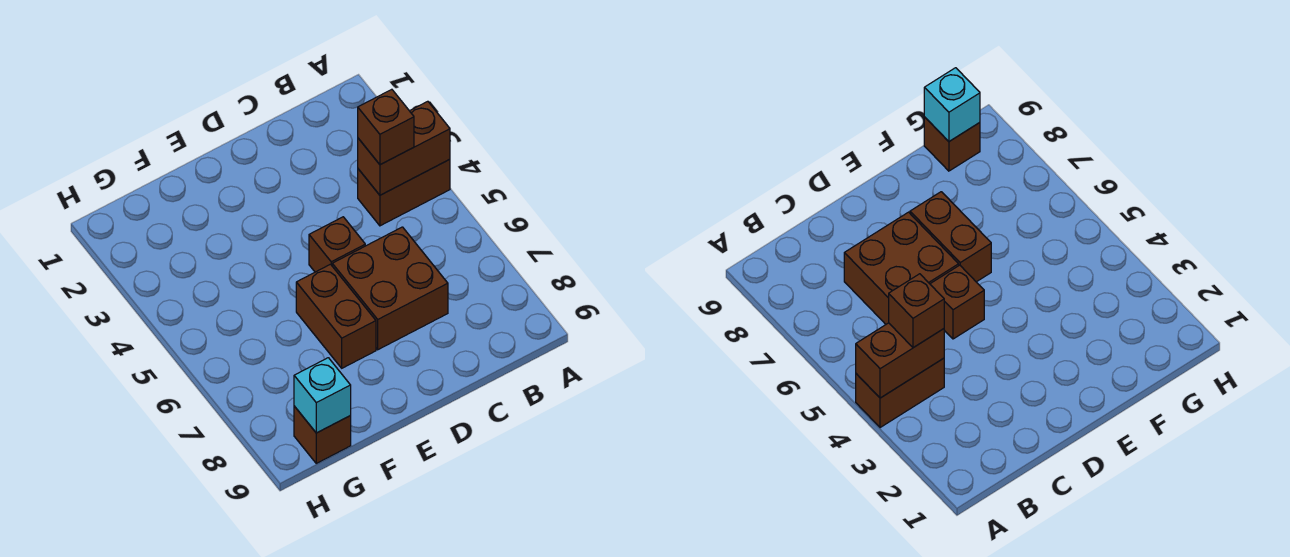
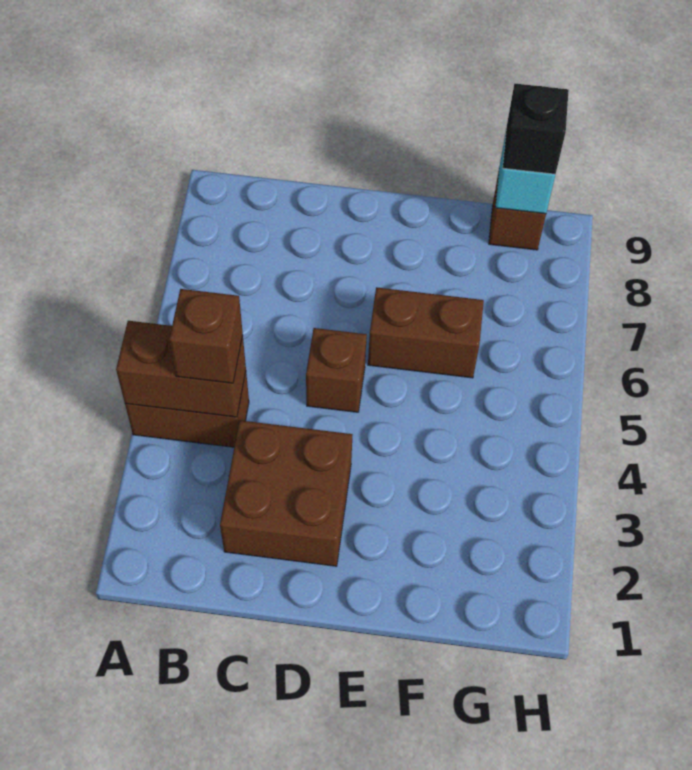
brown brick C6:D7 level 1 -> brown brick C2:D3 level 1
brown brick E6:E7 level 1 -> brown brick E6:F6 level 1
none -> black brick G9 level 3

